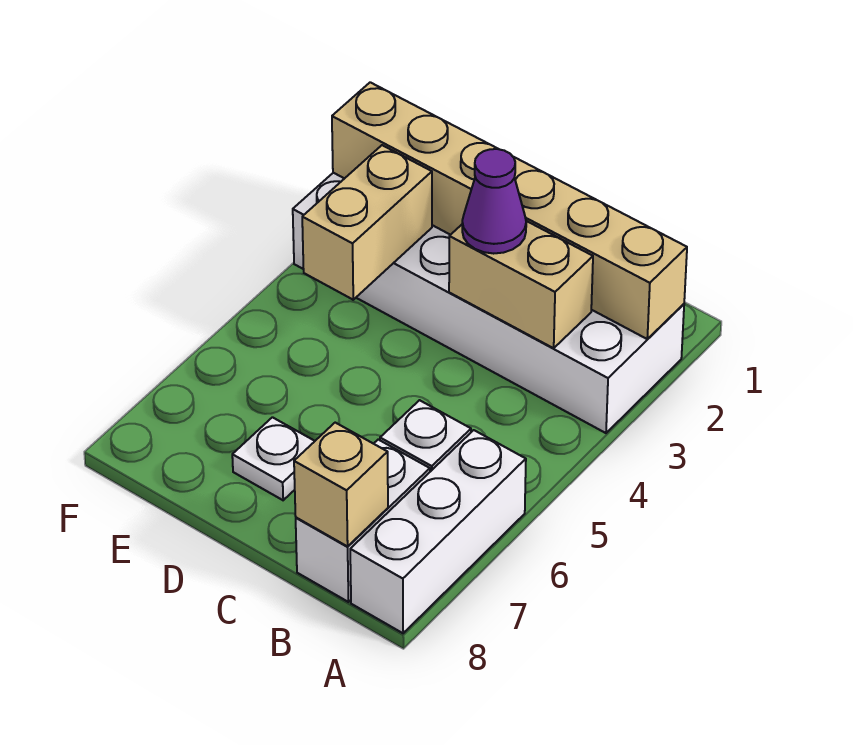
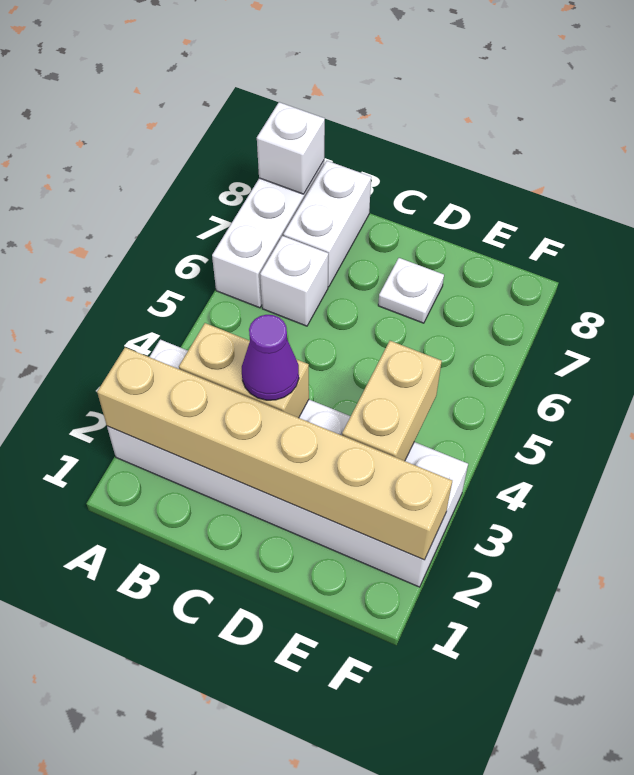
none -> white brick A8 level 2
tan brick B8 level 2 -> none

